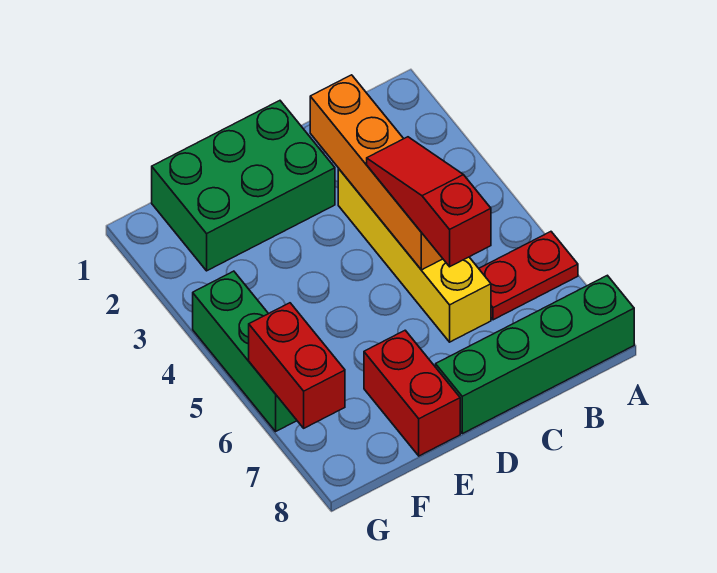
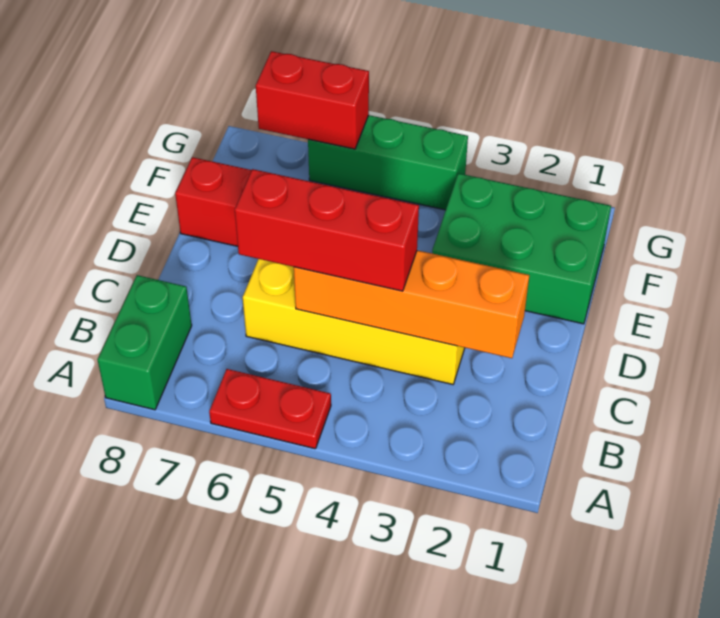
red plate A6:B6 level 1 -> red plate A5:A6 level 1
green brick A8:D8 level 1 -> green brick A8:B8 level 1
red slope C4:C6 level 3 top 6 -> red brick C4:C6 level 3
green brick D1:F2 level 1 -> green brick E1:F3 level 1

